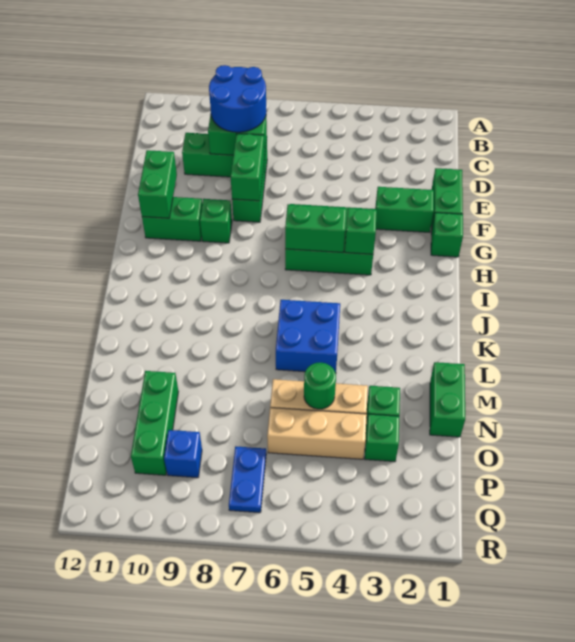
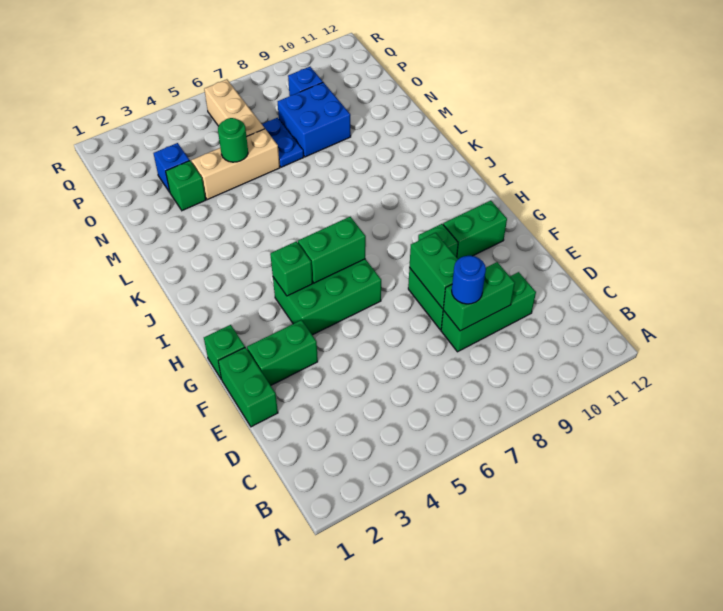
blue round brick C8:D9 level 3 -> blue round brick D8 level 3
green brick F11:G11 level 2 -> none
blue brick K5:L6 level 1 -> blue brick N8:O9 level 1
green brick M1:N1 level 1 -> none
green brick N10:P10 level 1 -> none
green brick O3 level 1 -> blue brick O3 level 1
tan brick O4:O6 level 1 -> tan brick O6:Q6 level 1
blue plate P7:Q7 level 1 -> blue plate N7:O7 level 1

